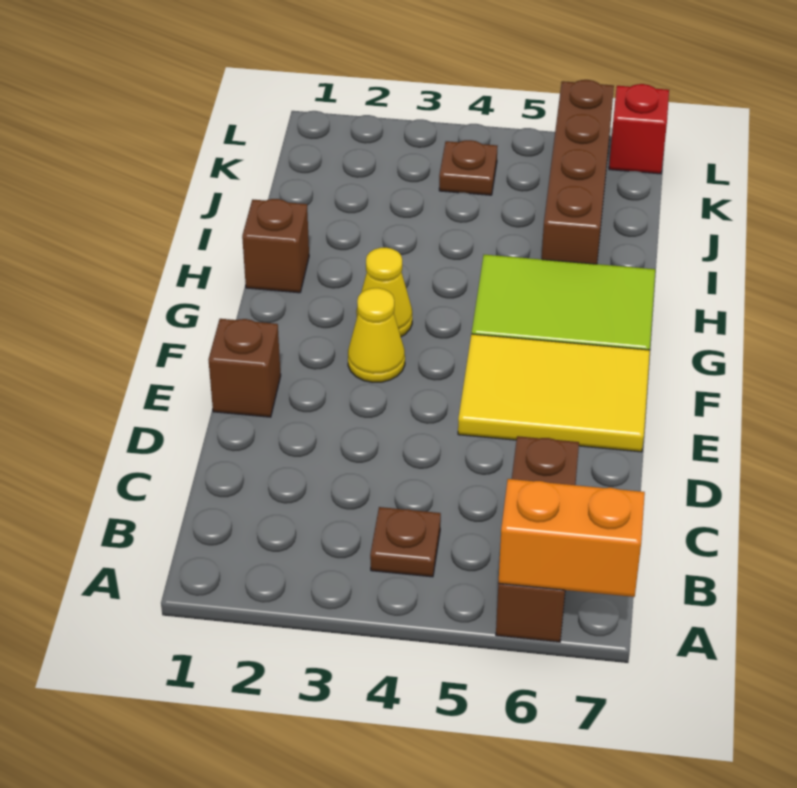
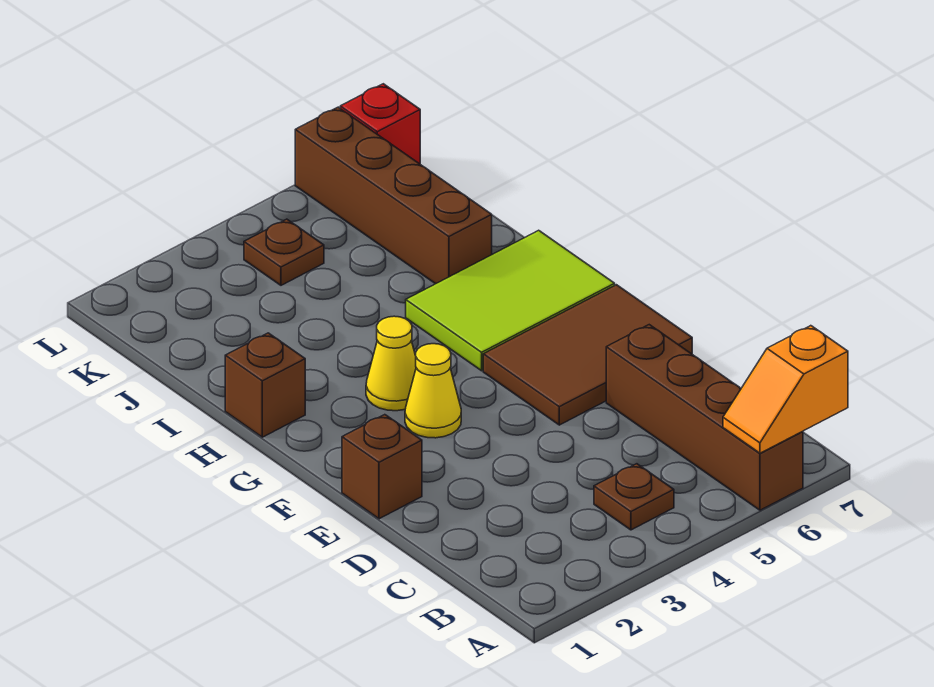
brown brick A6:C6 level 1 -> brown brick A6:D6 level 1
orange brick A6:A7 level 2 -> orange slope A6:A7 level 2 top 7
yellow tile E5:F7 level 1 -> brown tile E5:F7 level 1

